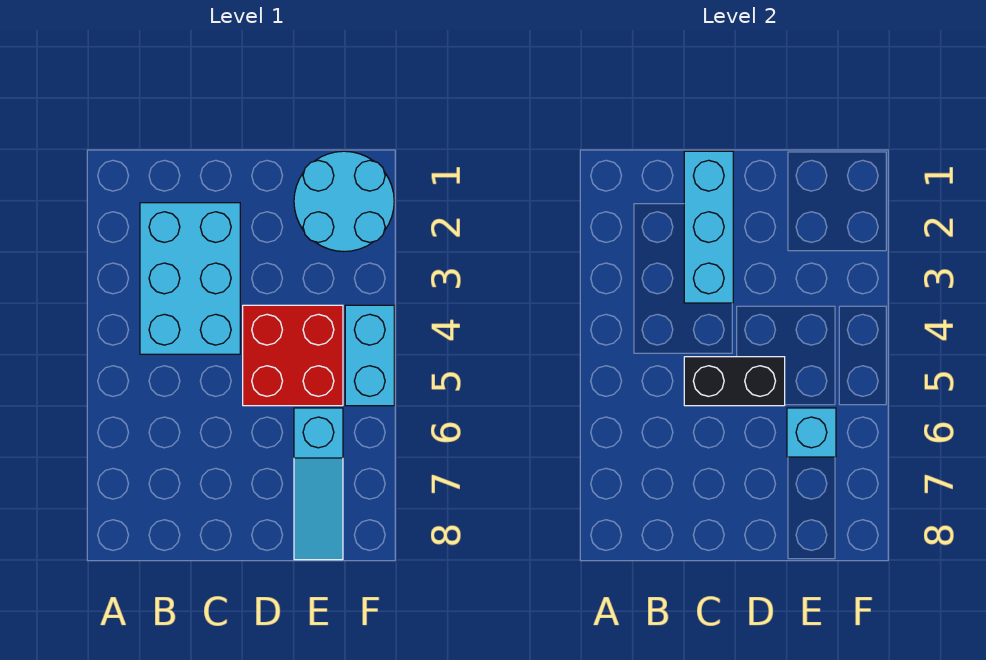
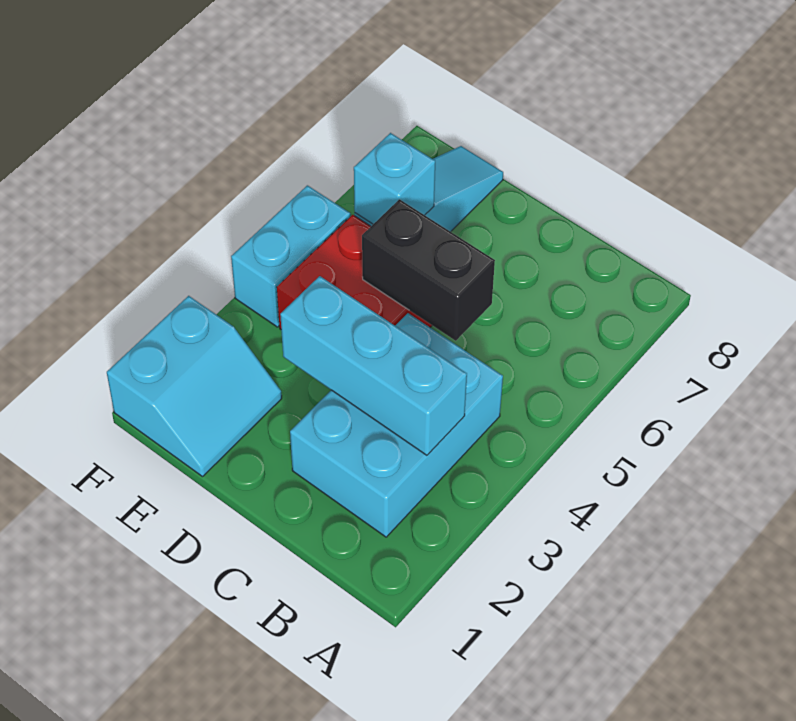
cyan brick C1:C3 level 2 -> cyan brick B3:D3 level 2
cyan round brick E1:F2 level 1 -> cyan slope E1:F2 level 1 top F

